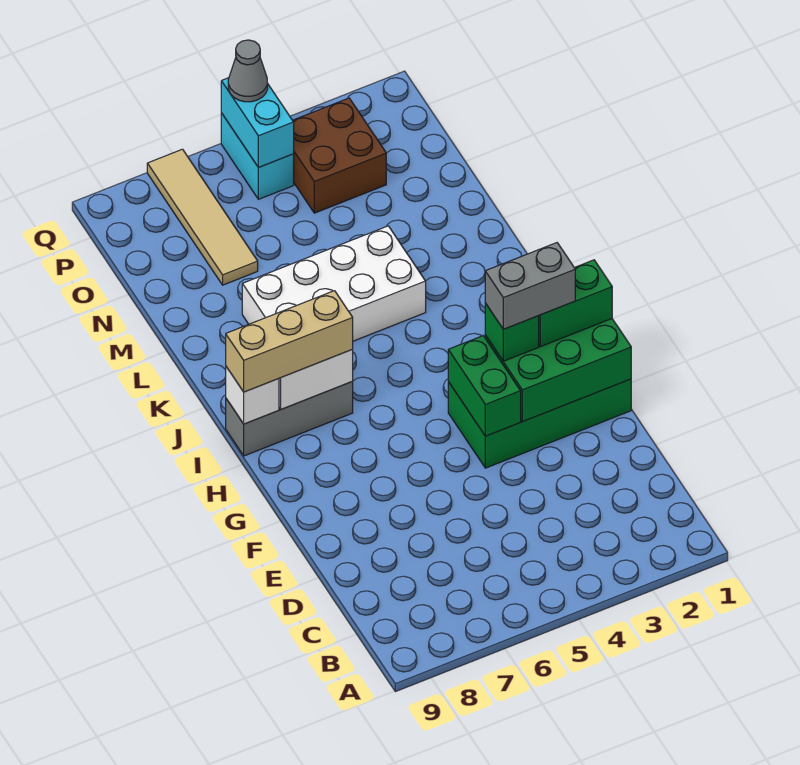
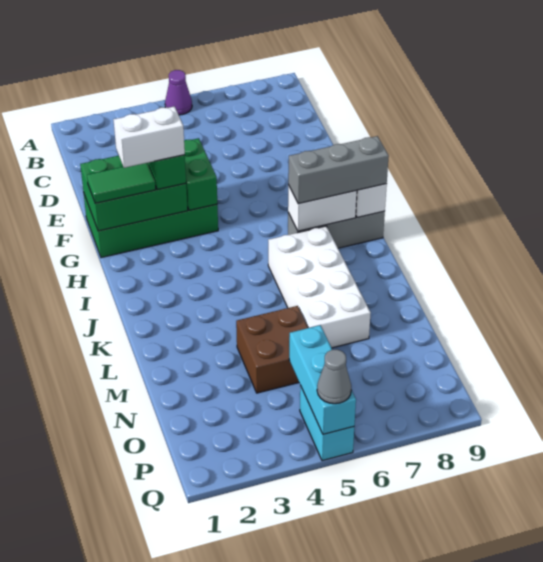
none -> purple cone A5 level 1
green brick G1:G2 level 3 -> green tile G1:G2 level 3
grey brick G2:G3 level 4 -> white brick G2:G3 level 4
tan brick I7:I9 level 3 -> grey brick I7:I9 level 3
white brick K4:L7 level 1 -> white brick J6:M7 level 1
tan tile N7:Q7 level 1 -> none
brown brick O3:P4 level 1 -> brown brick M4:N5 level 1
cyan brick P5:Q5 level 2 -> cyan brick O5:Q5 level 2

